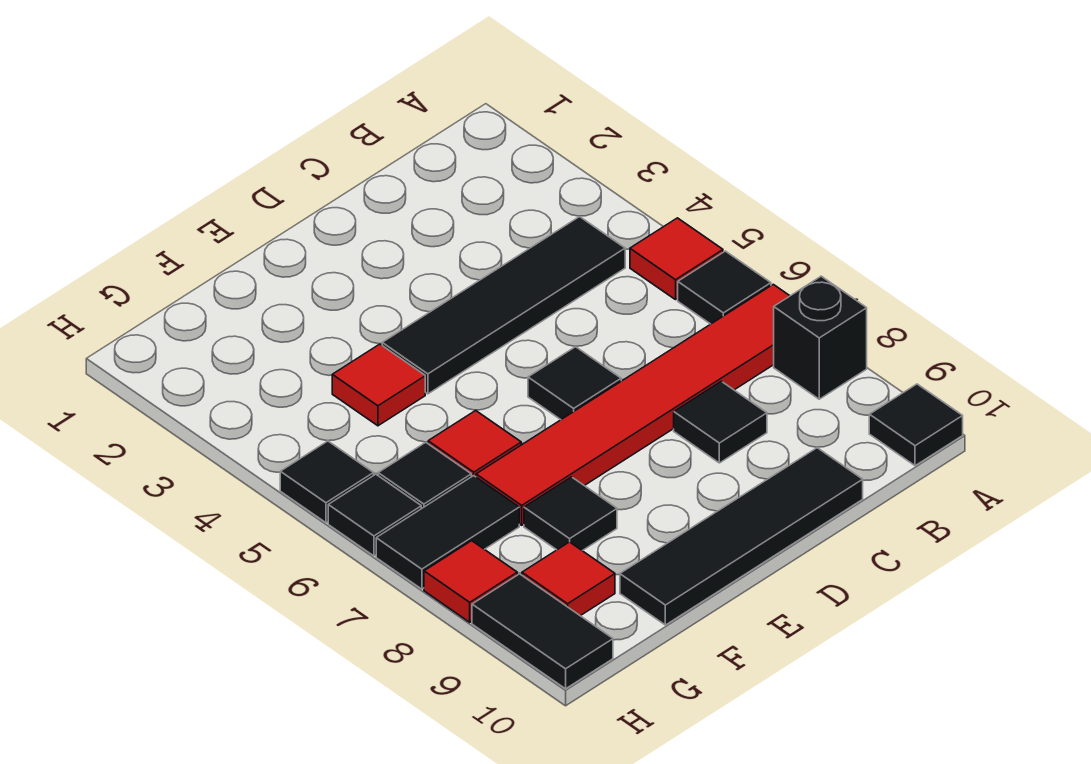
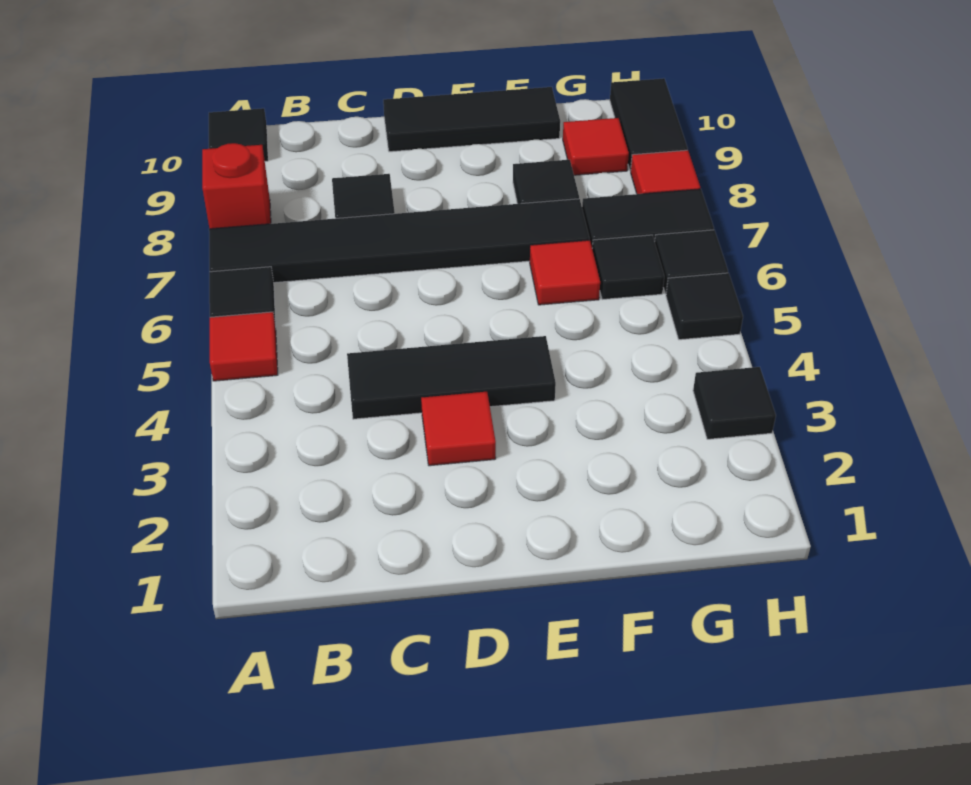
red tile A7:F7 level 1 -> black tile A7:F7 level 1
black brick A8 level 1 -> red brick A8 level 1
black tile B4:E4 level 1 -> black tile C4:E4 level 1
black tile C10:F10 level 1 -> black tile D10:F10 level 1
black tile D6 level 1 -> black tile H3 level 1
red tile F4 level 1 -> red tile D3 level 1

